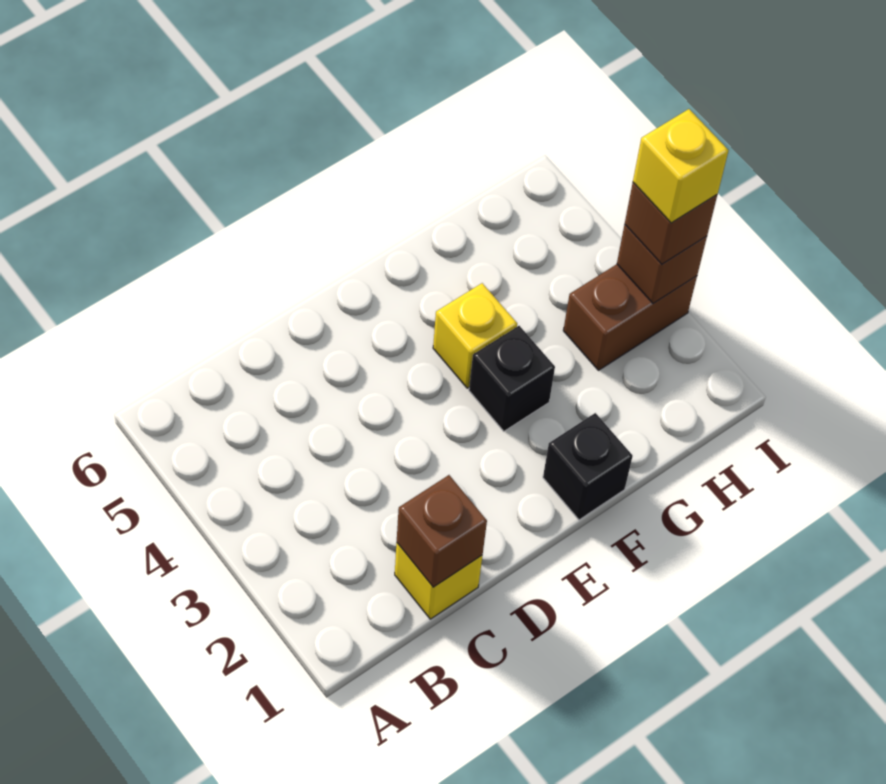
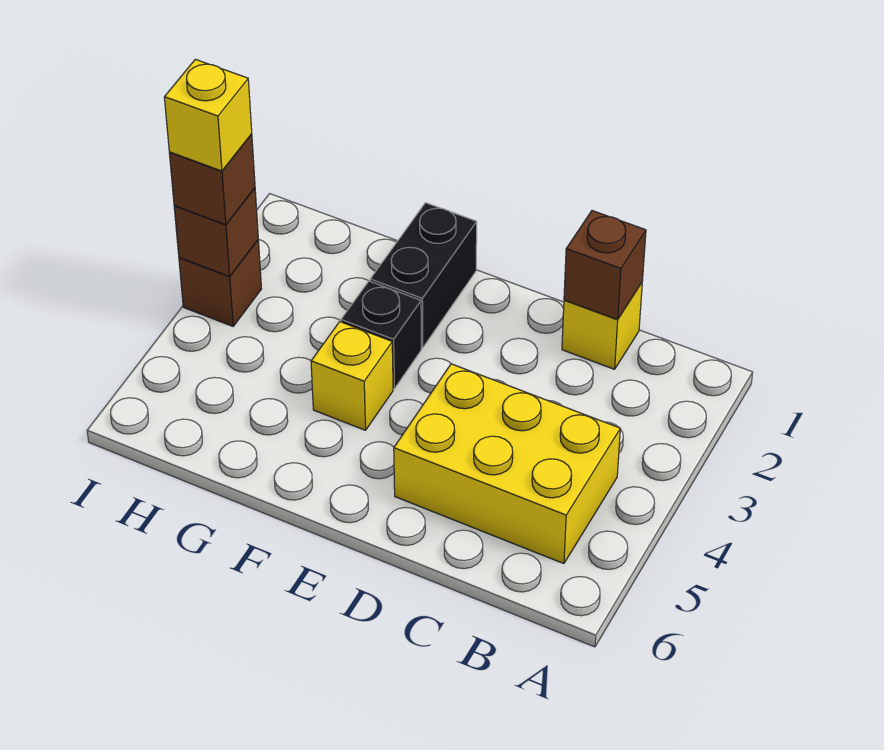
none -> yellow brick B4:D5 level 1
black brick F1 level 1 -> black brick F1:F2 level 1
brown brick H3:I3 level 1 -> brown brick I3 level 1

